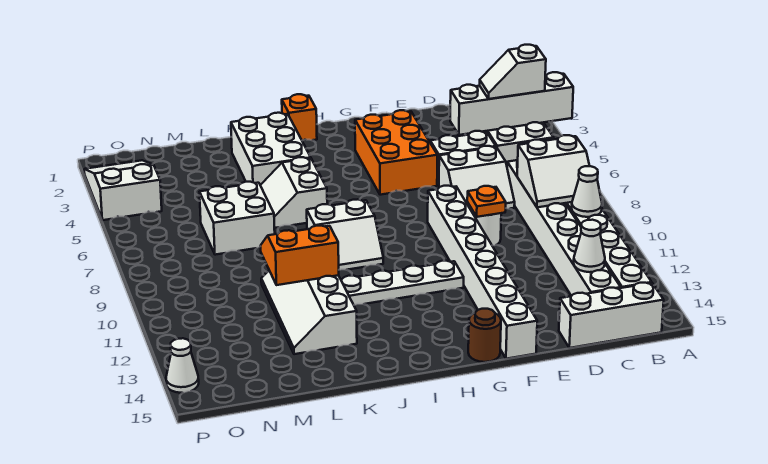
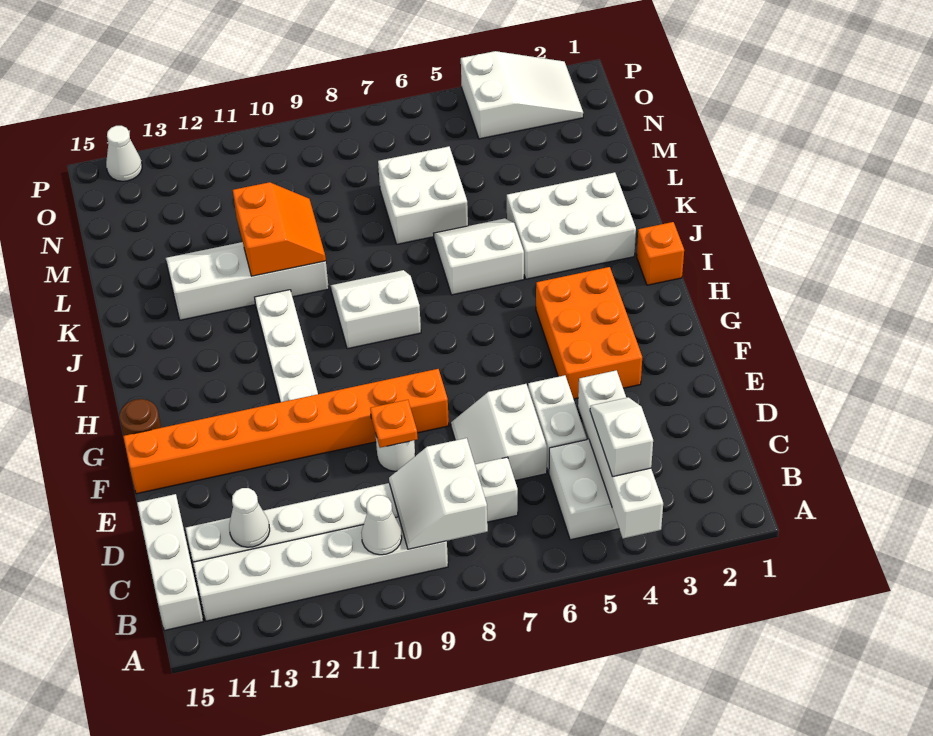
orange brick F3:G5 level 1 -> orange brick F3:H4 level 1
white brick F8:F15 level 1 -> orange brick F8:F15 level 1
white slope I8:J9 level 1 top 8 -> white slope I8:J9 level 1 top I

